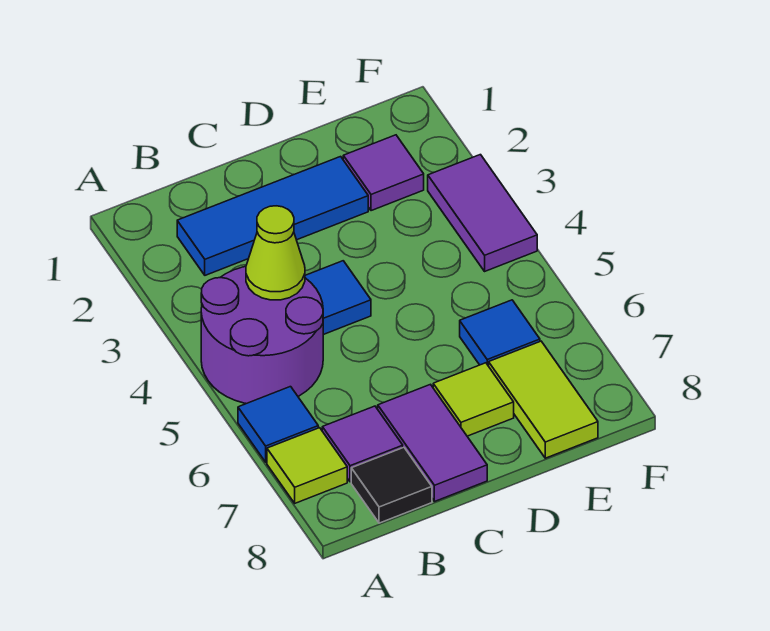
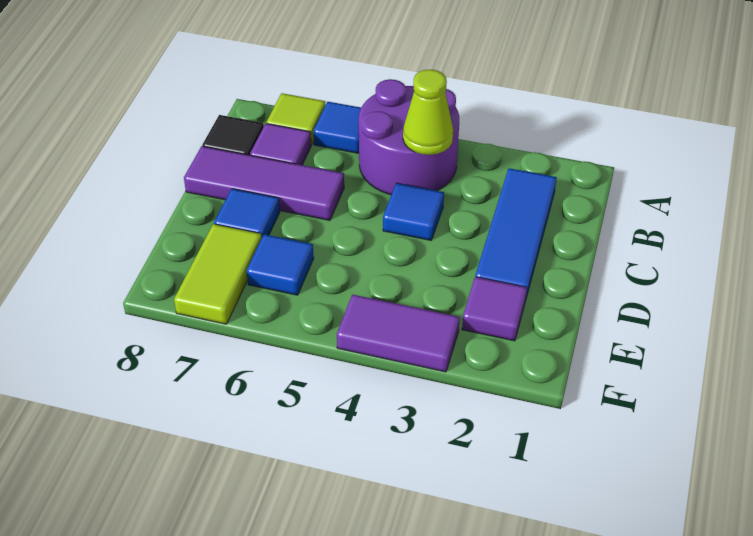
purple tile C7:C8 level 1 -> purple tile C6:C8 level 1
lime tile D7 level 1 -> blue tile D7 level 1
lime tile E7:E8 level 1 -> lime tile E7:F7 level 1

